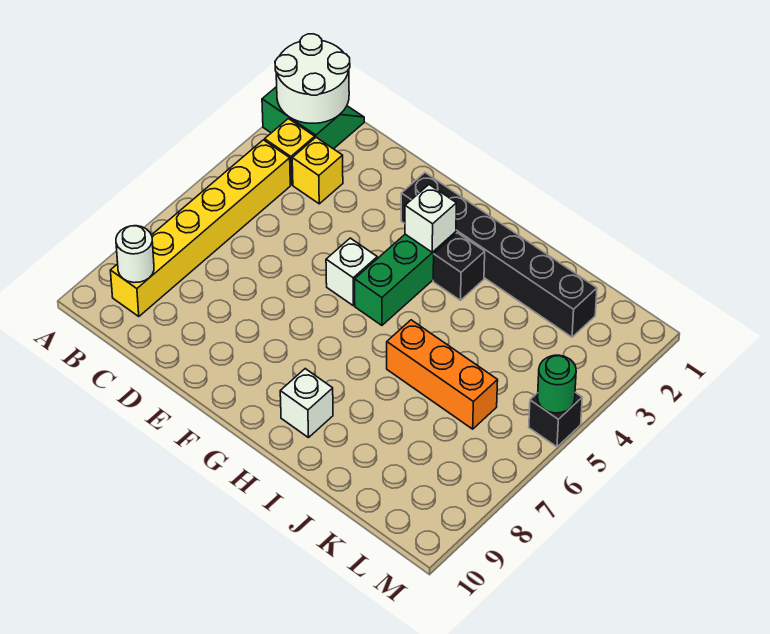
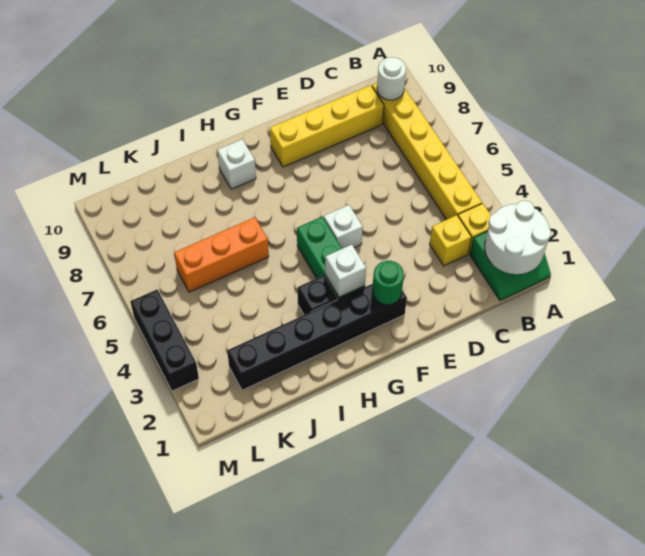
none -> yellow brick C9:F9 level 1
black brick M5 level 1 -> black brick M3:M5 level 1
green round brick M5 level 2 -> green round brick F2 level 2

